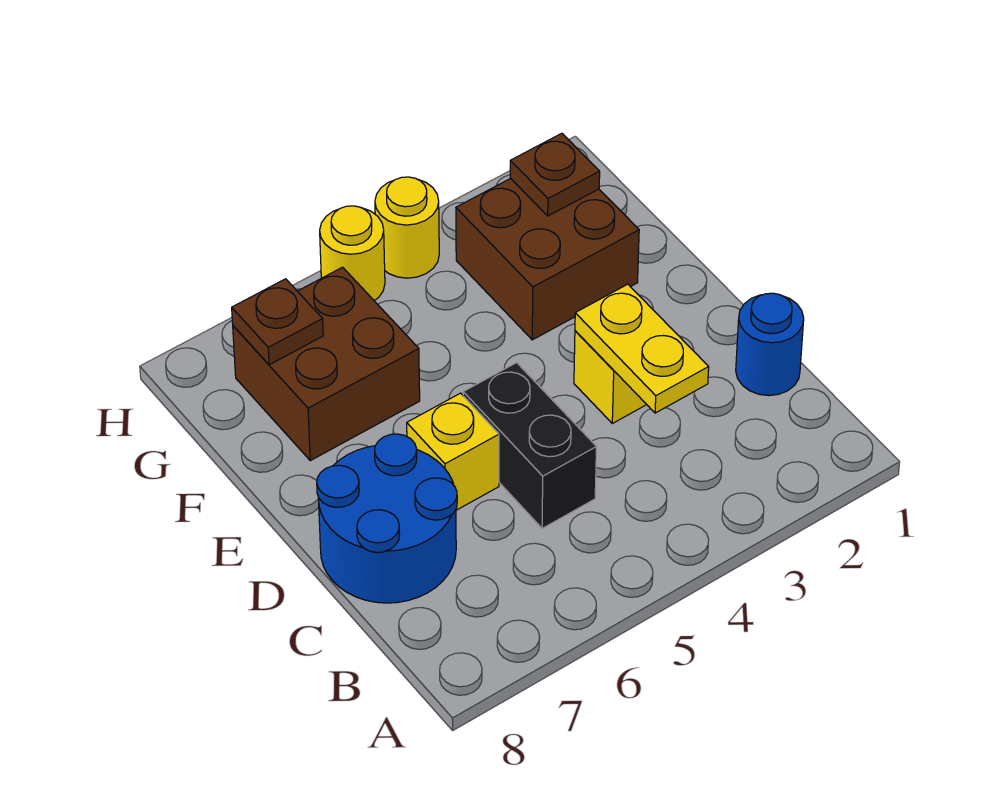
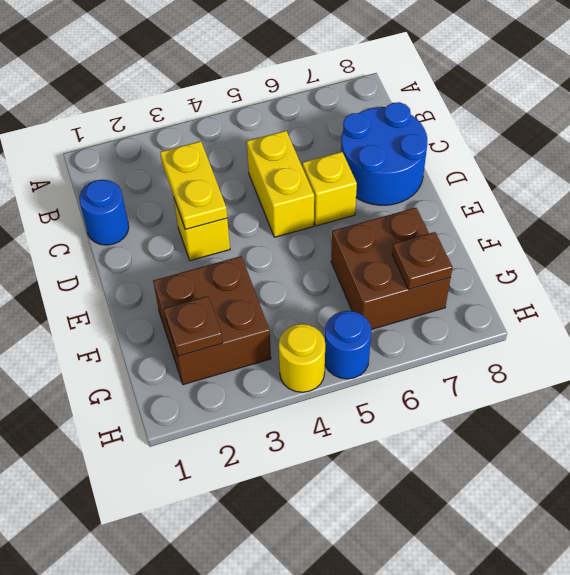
black brick C5:D5 level 1 -> yellow brick C5:D5 level 1
yellow round brick H5 level 1 -> blue round brick H5 level 1

